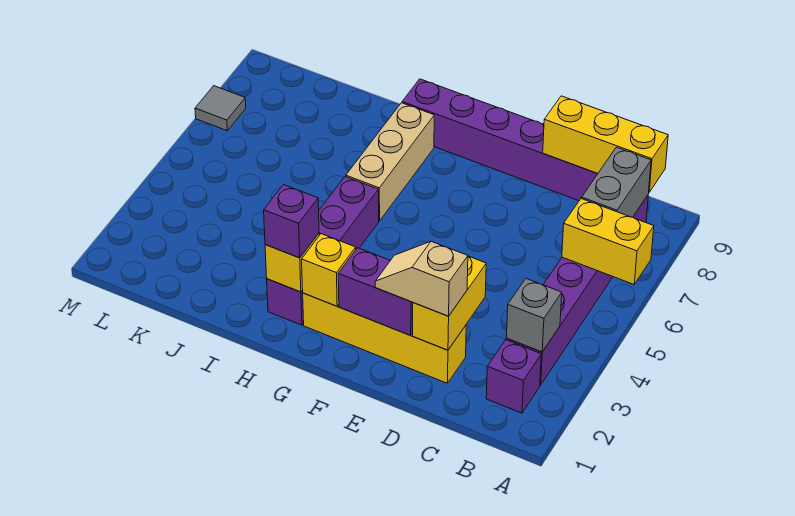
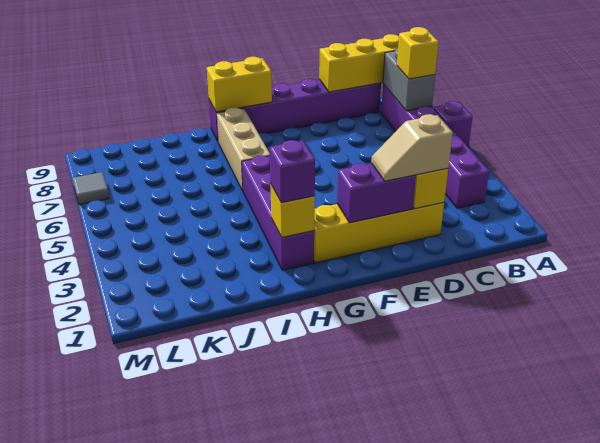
yellow brick A6:B6 level 2 -> yellow brick G9:H9 level 2
purple brick B2 level 1 -> purple brick A6 level 1
grey brick B3 level 2 -> none
yellow brick G2 level 2 -> yellow brick B7 level 3

